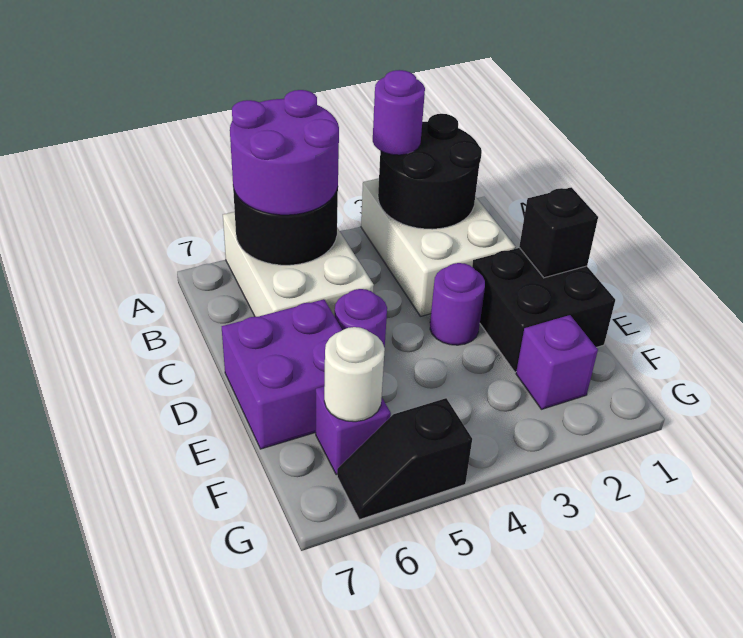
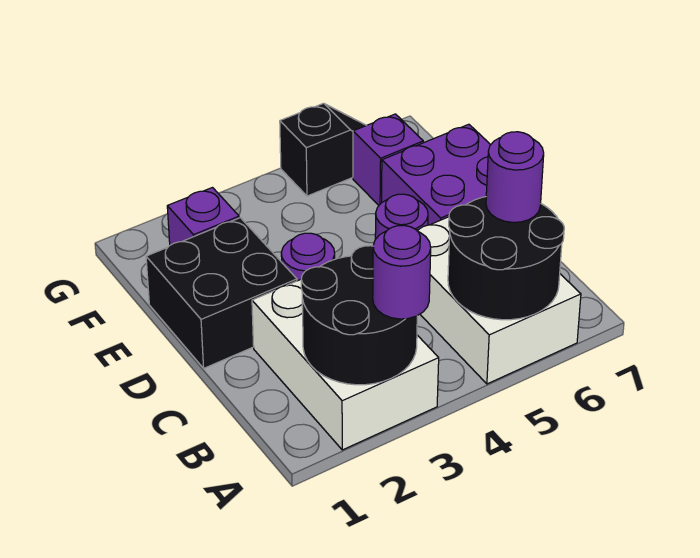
purple round brick A5:B6 level 3 -> purple round brick B6 level 3
black brick D1 level 2 -> none
white round brick F6 level 2 -> none

